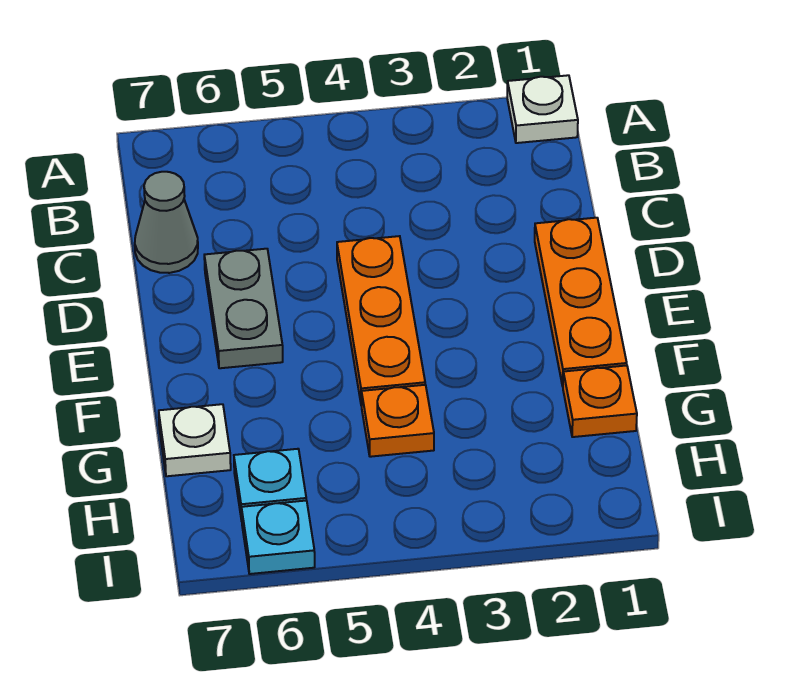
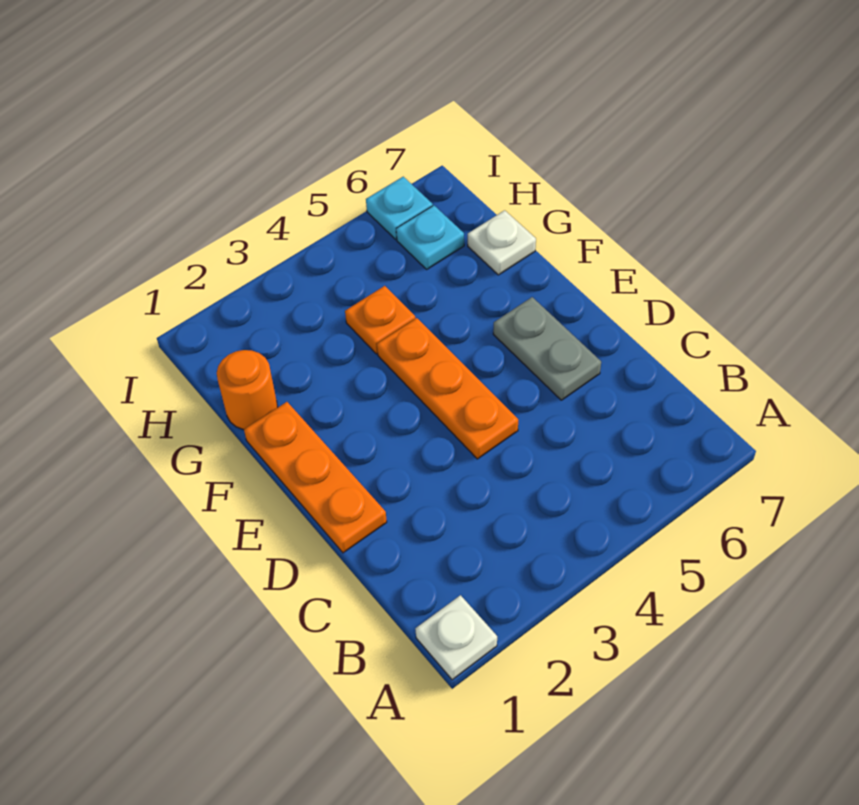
grey cone C7 level 1 -> none
orange plate G1 level 1 -> orange round brick G1 level 1

